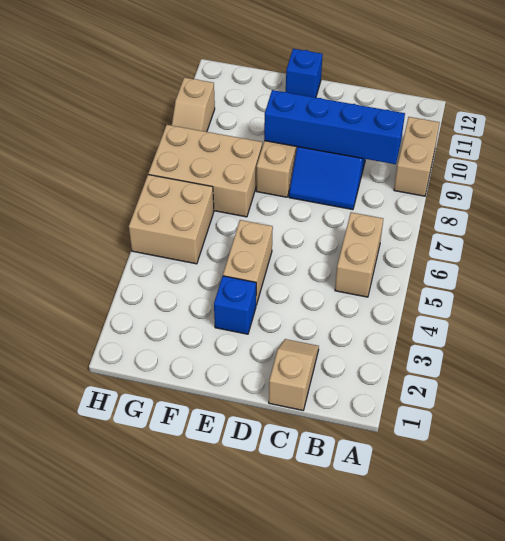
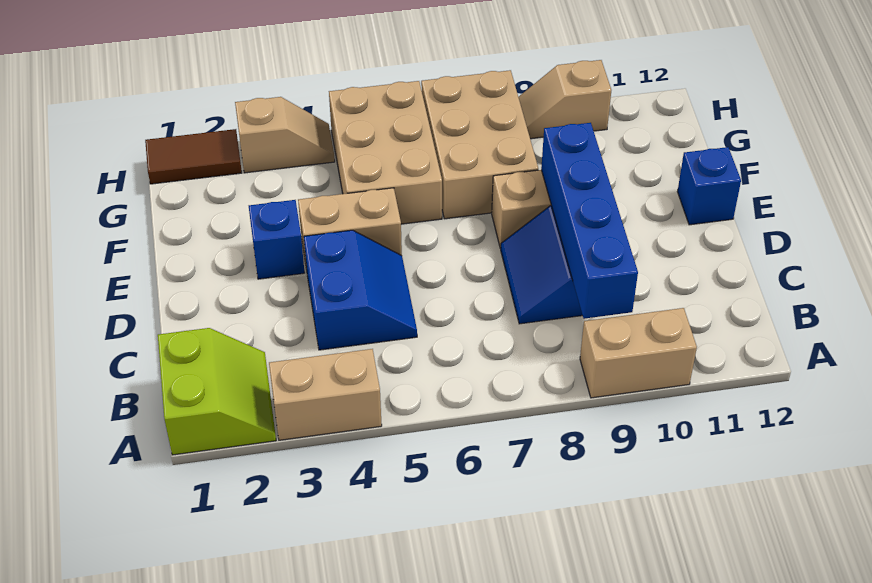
none -> lime slope A1:B2 level 1 top 1
tan brick B5:B6 level 1 -> tan brick A3:A4 level 1
tan slope C1:C2 level 1 top 1 -> tan slope H3:H4 level 1 top 3
none -> blue slope C4:D5 level 1 top 4
tan brick G5:H6 level 1 -> tan brick F5:H6 level 1
none -> brown tile H1:H2 level 1

